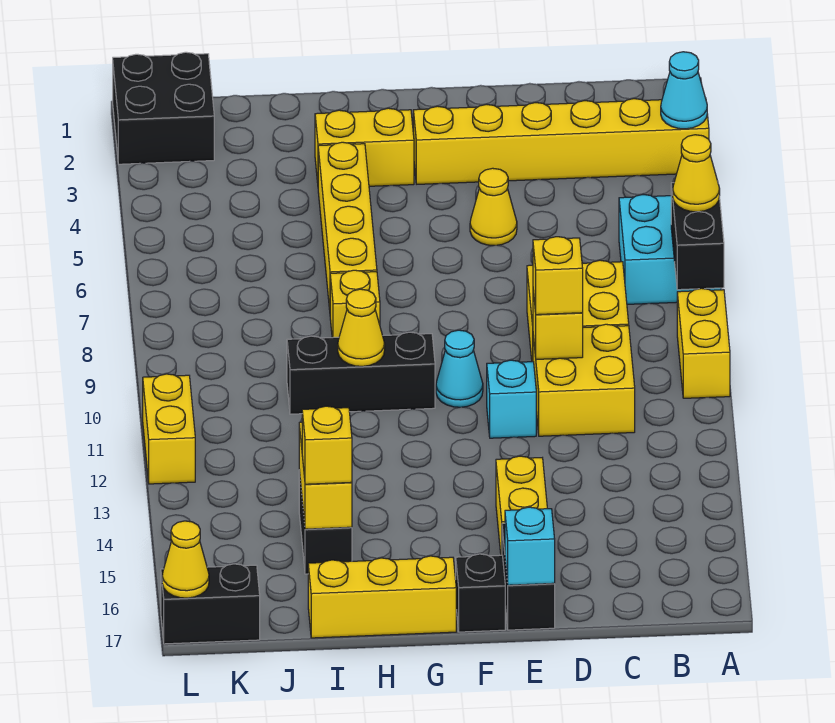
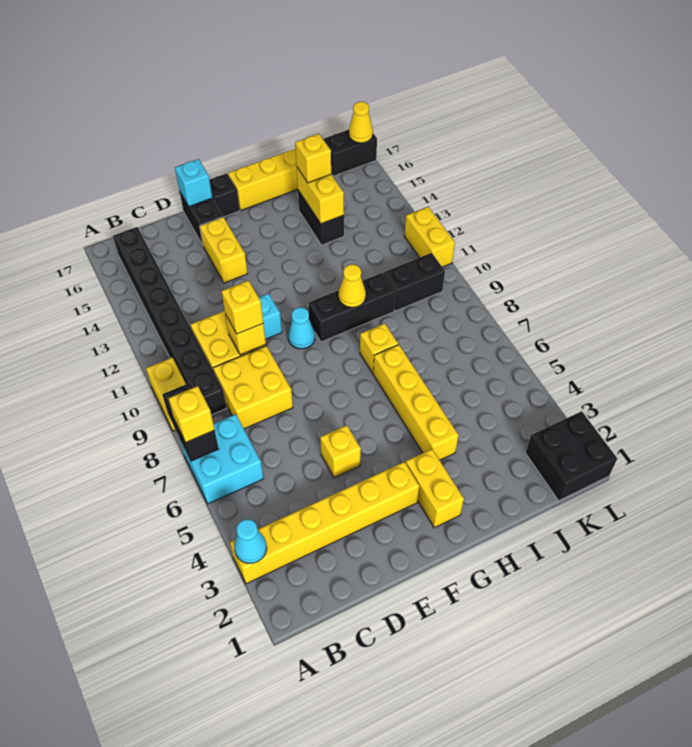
yellow cone A7 level 3 -> yellow brick A7 level 3
none -> black brick B9:B16 level 1
yellow cone E5 level 1 -> yellow brick E5 level 1
yellow brick G3:H3 level 1 -> yellow brick G2:G3 level 1
none -> black brick J10:K10 level 1

